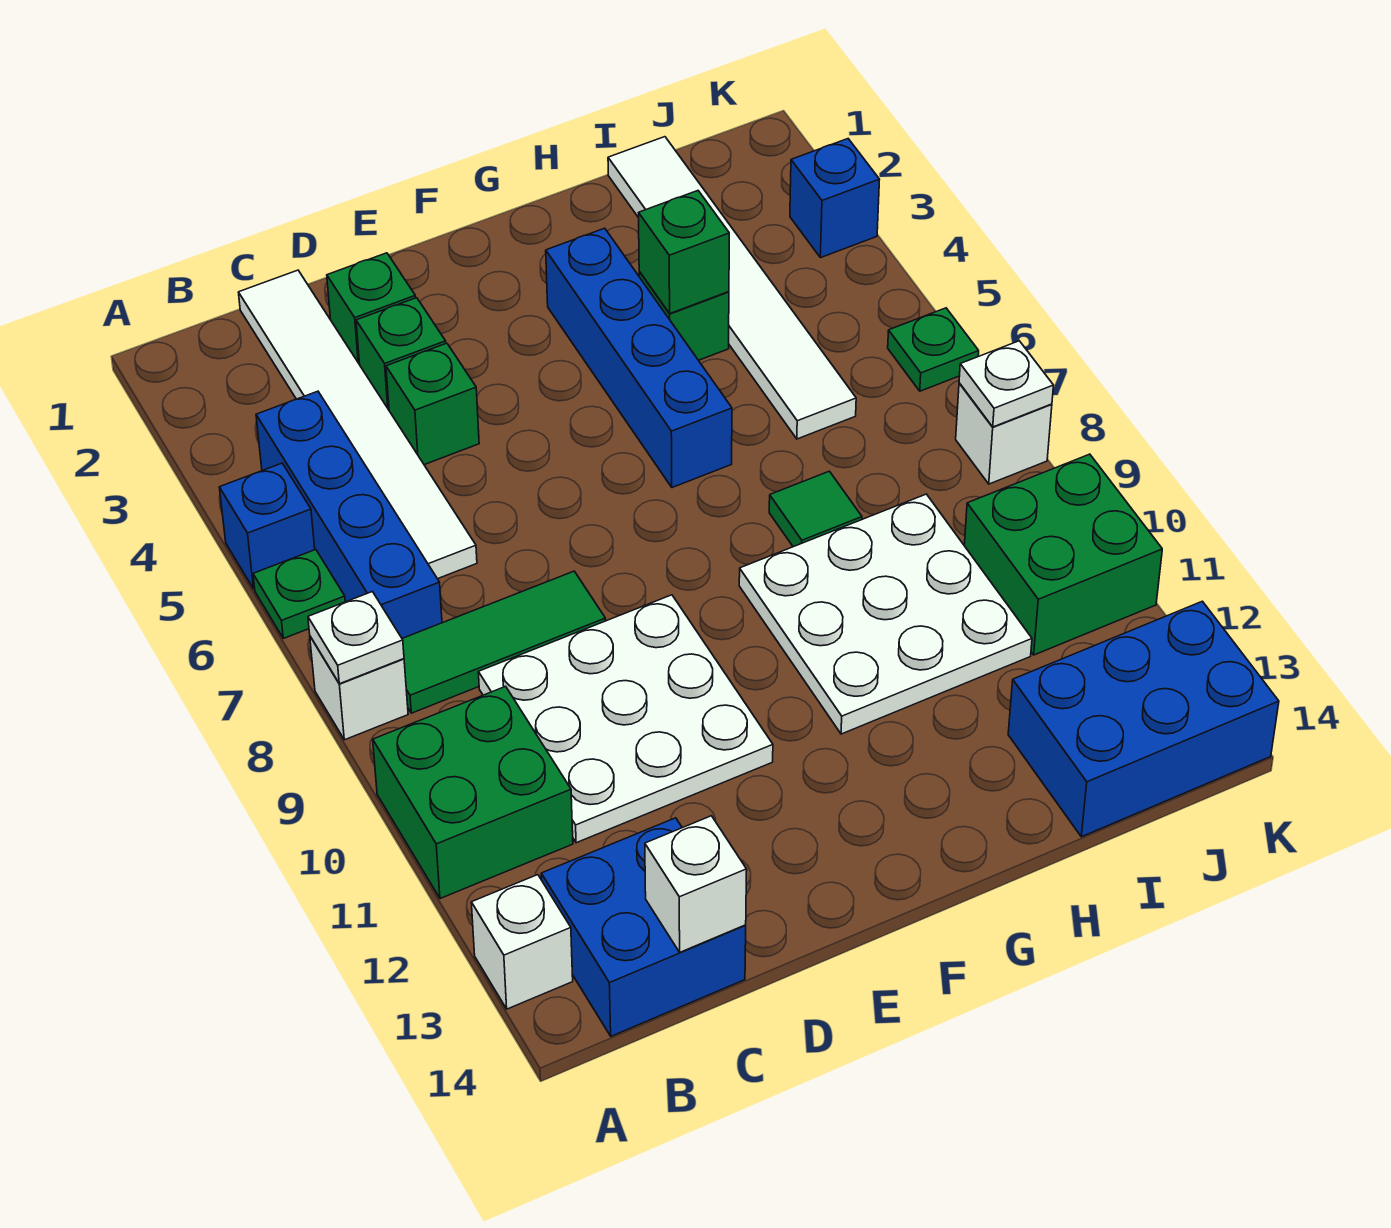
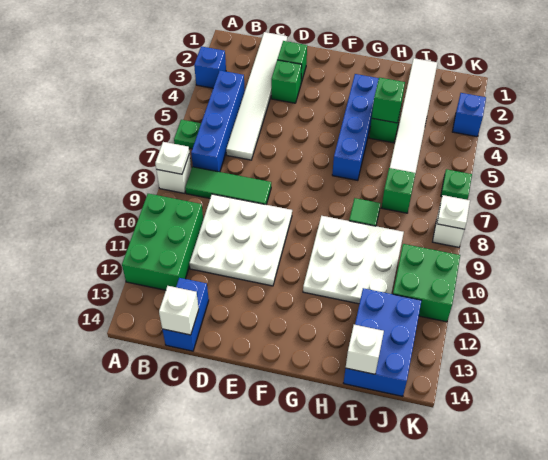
blue brick A5 level 1 -> blue brick A3 level 1
green brick A10:B11 level 1 -> green brick A10:B12 level 1
white brick A13 level 1 -> white brick I14 level 2
blue brick B13:C14 level 1 -> blue brick C13:C14 level 1
green brick D4 level 1 -> green brick I7 level 1
blue brick I13:K14 level 1 -> blue brick I12:J14 level 1

